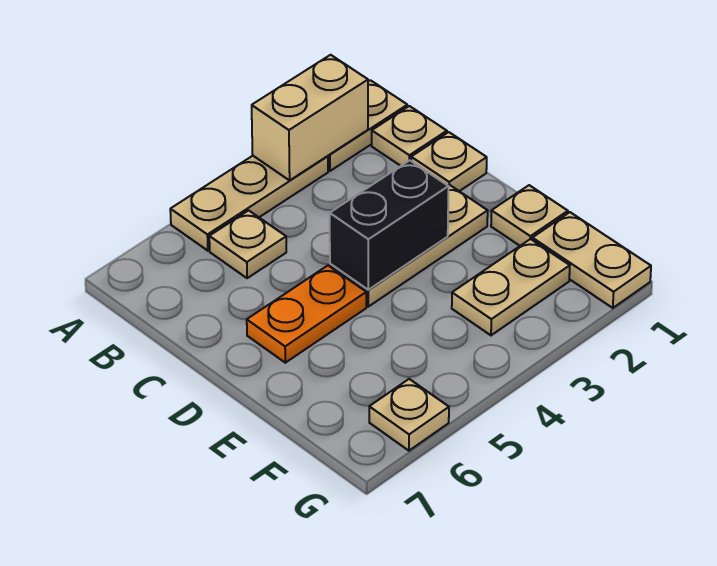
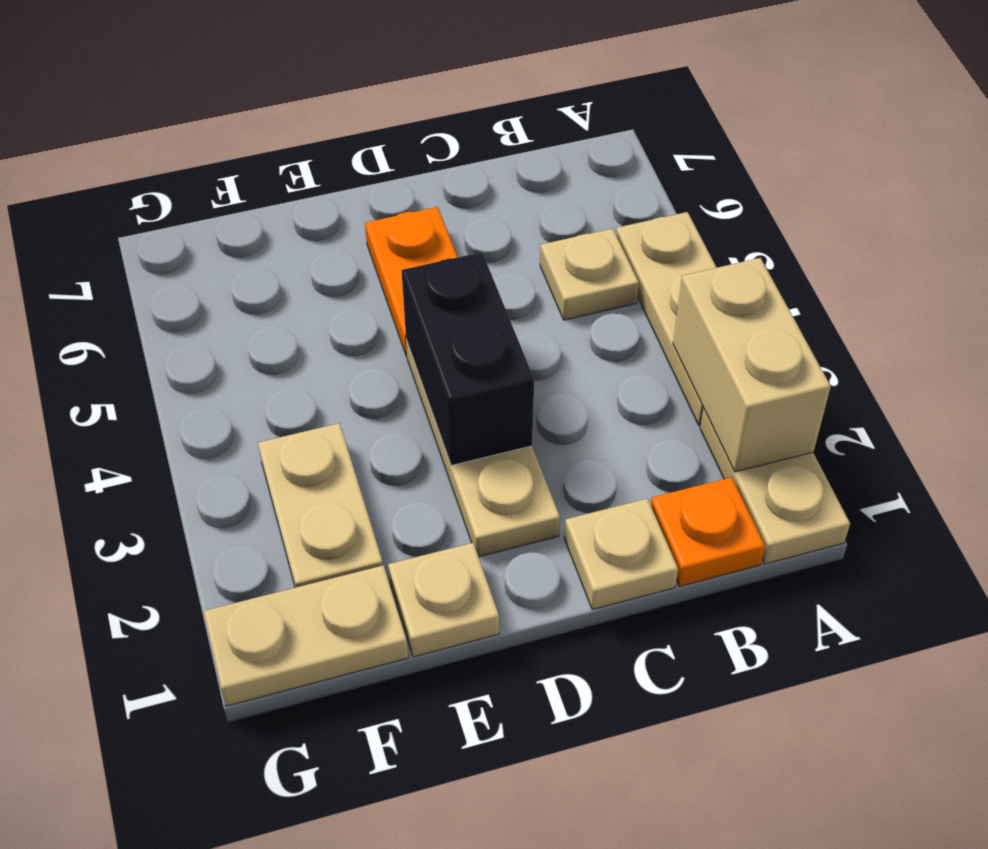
tan plate B1 level 1 -> orange plate B1 level 1
tan plate G6 level 1 -> none

